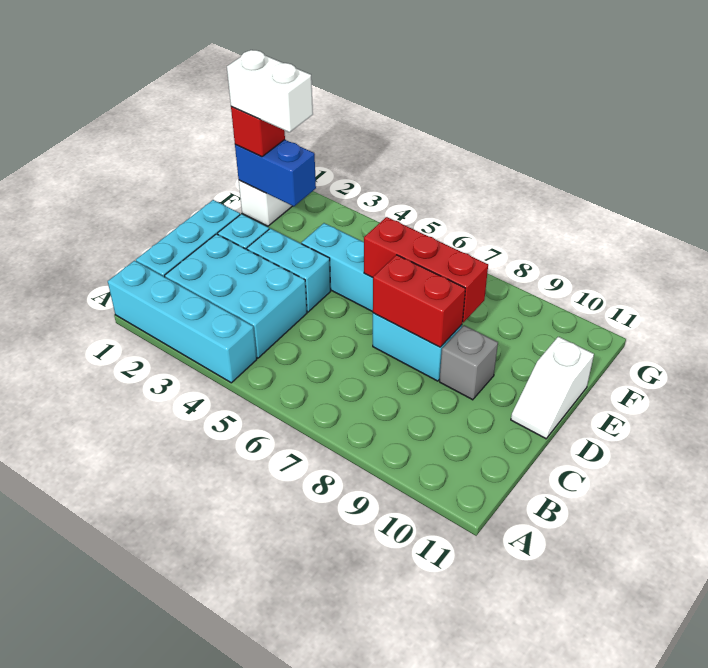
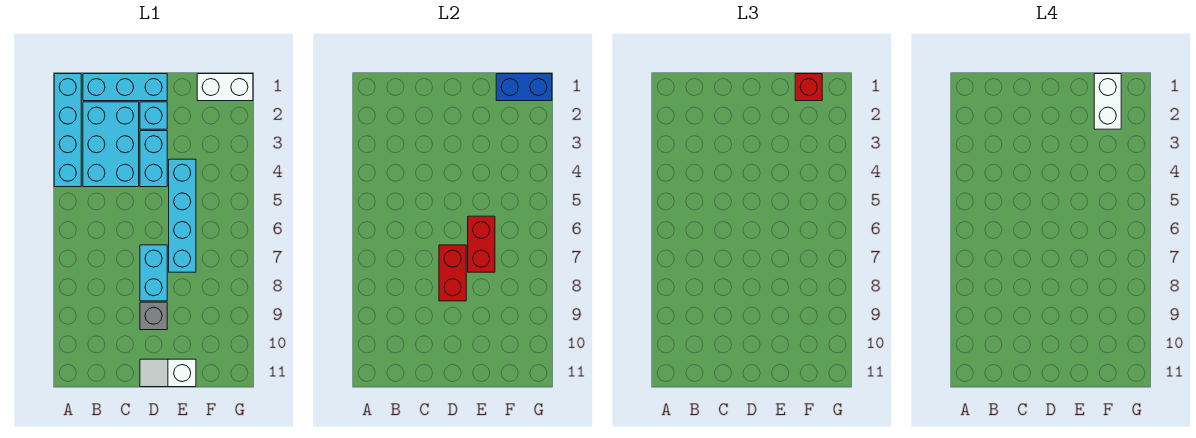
red brick E6:E8 level 2 -> red brick E6:E7 level 2
blue brick F1:F2 level 2 -> blue brick F1:G1 level 2

